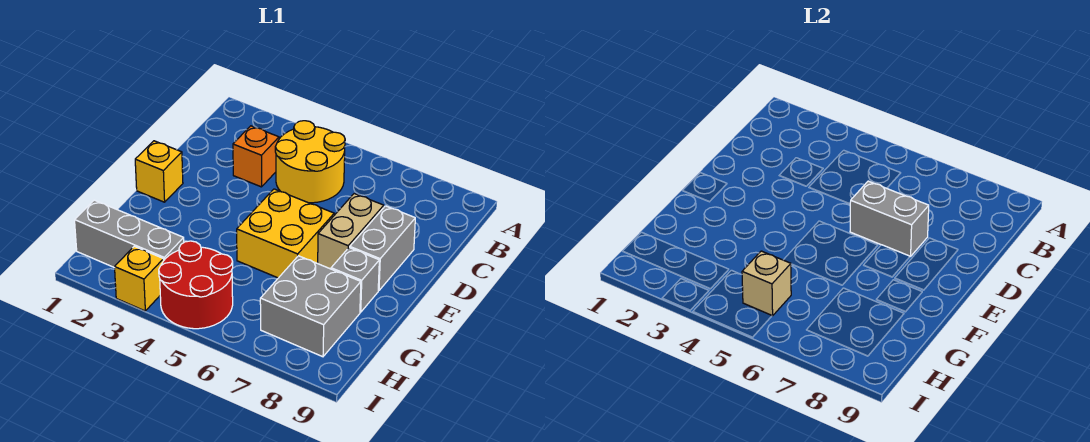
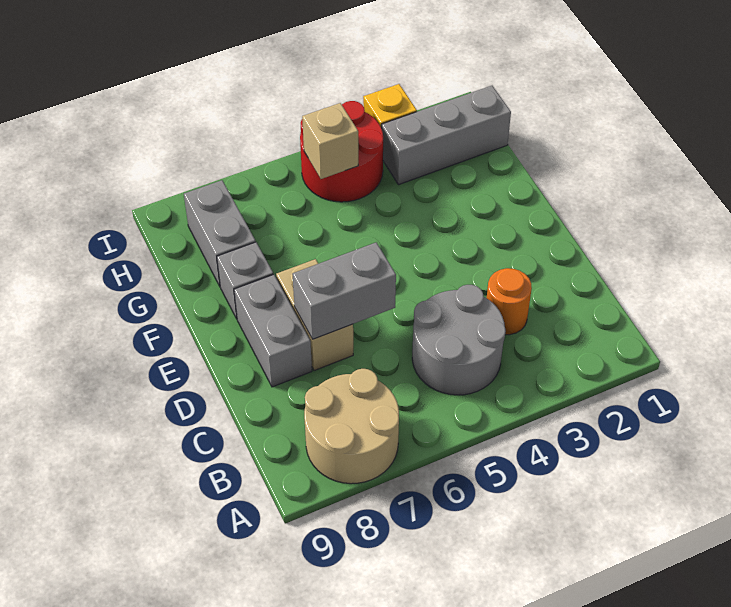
none -> tan round brick A7:B8 level 1
yellow round brick B4:C5 level 1 -> grey round brick B4:C5 level 1
orange brick C3 level 1 -> orange round brick C3 level 1
yellow brick E1 level 1 -> none
yellow brick E5:F6 level 1 -> none
grey brick G7:H8 level 1 -> grey brick G8:H8 level 1

